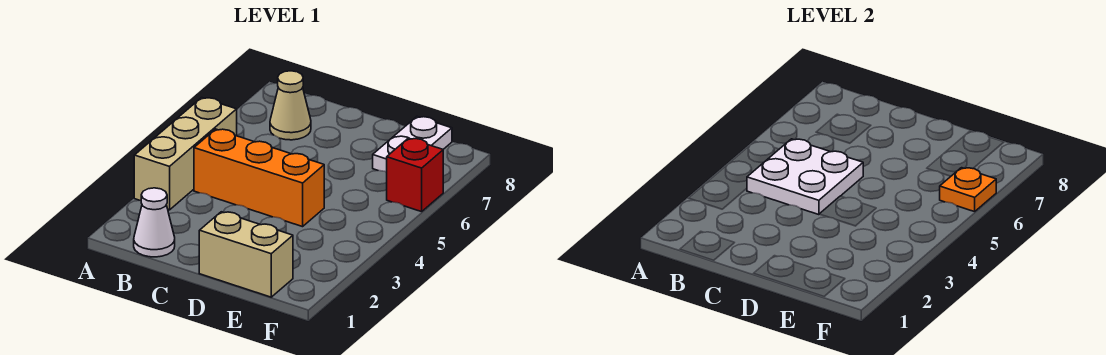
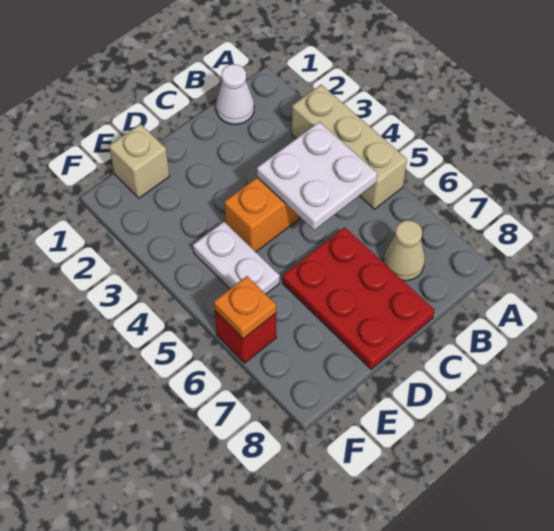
none -> red plate C6:D8 level 1
tan brick D1:E1 level 1 -> tan brick E1 level 1
white plate E7:E8 level 1 -> white plate E4:E5 level 1

